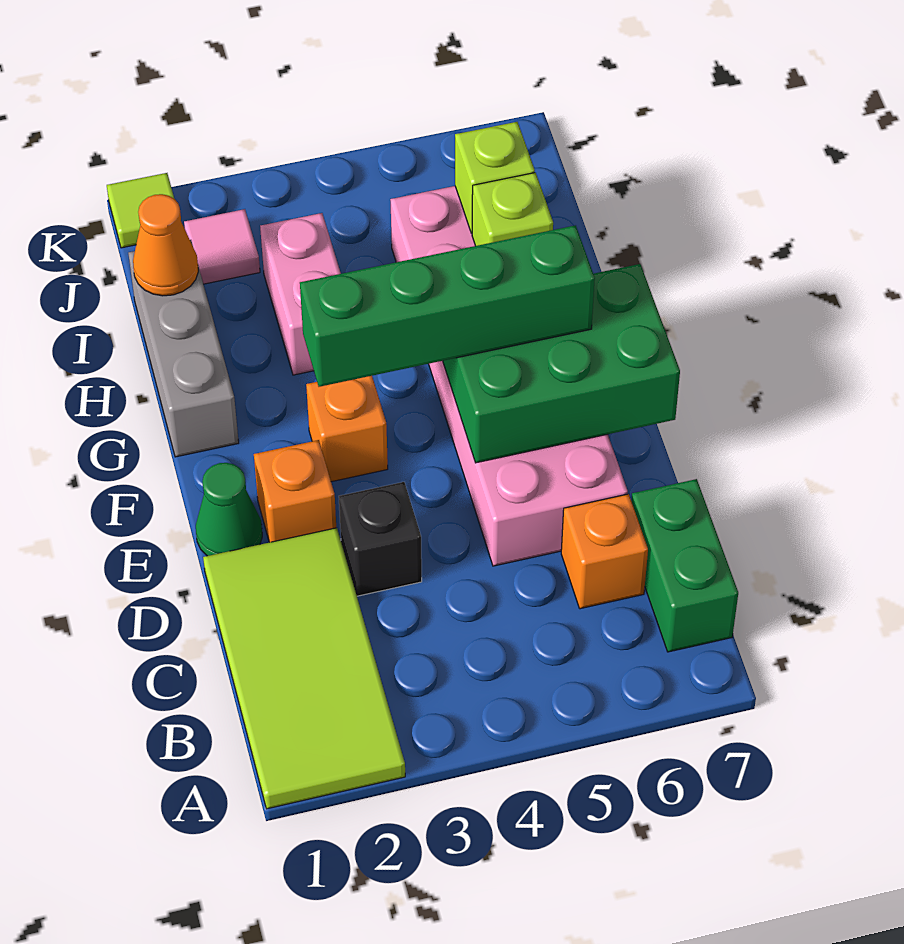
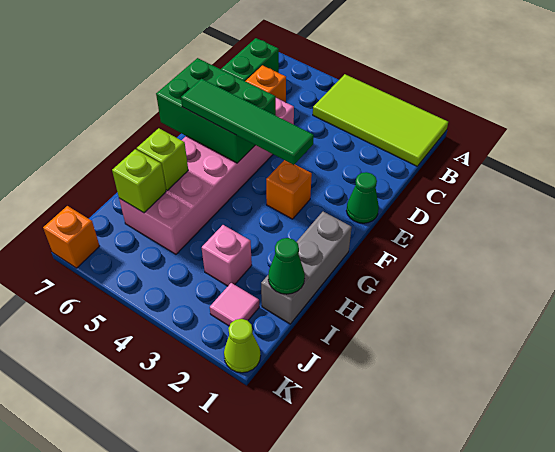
lime tile A1:D2 level 1 -> lime tile A1:B4 level 1
black brick D3 level 1 -> none
orange brick E2 level 1 -> orange brick K7 level 1
green brick F3:F6 level 3 -> green tile F3:F6 level 3
pink brick H3:I3 level 1 -> pink brick I3 level 1
orange cone I1 level 2 -> green cone I1 level 2
lime tile K1 level 1 -> lime cone K1 level 1

